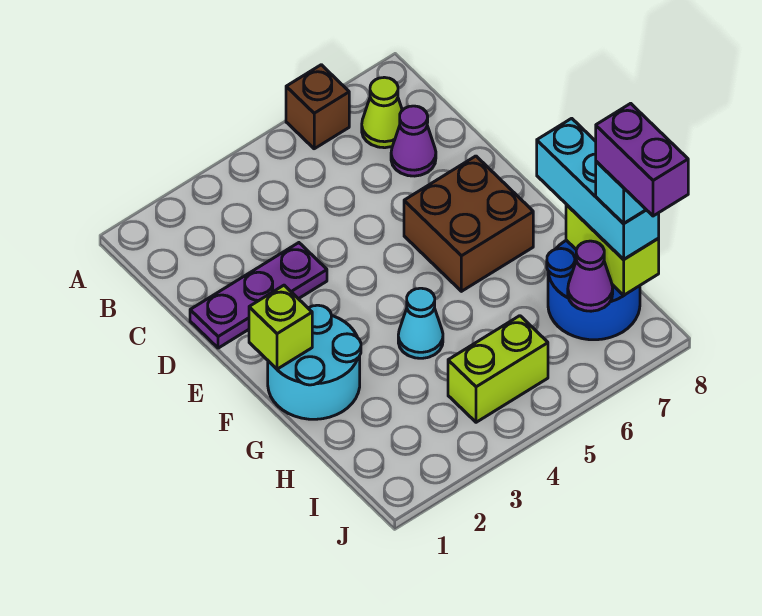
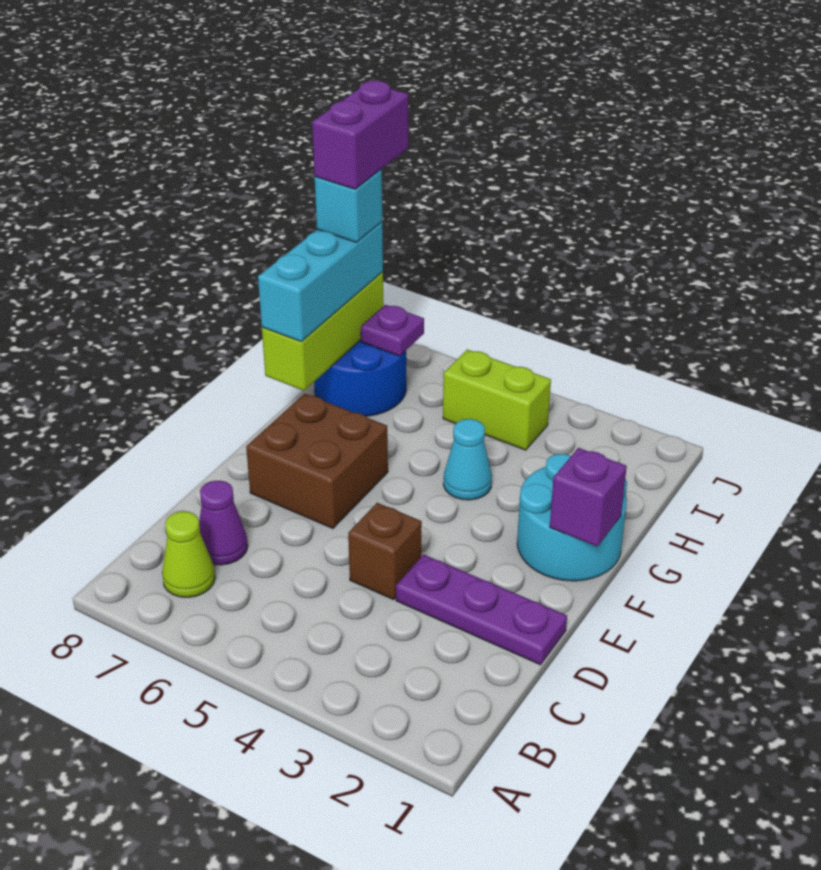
brown brick A6 level 1 -> brown brick D4 level 1
lime brick F1 level 2 -> purple brick F1 level 2
lime brick H8:I8 level 2 -> lime brick G8:I8 level 2
purple cone I7 level 2 -> purple plate I7 level 2

